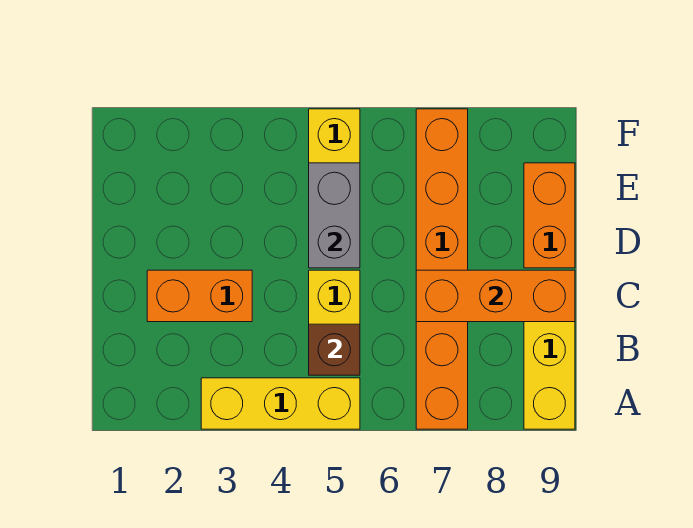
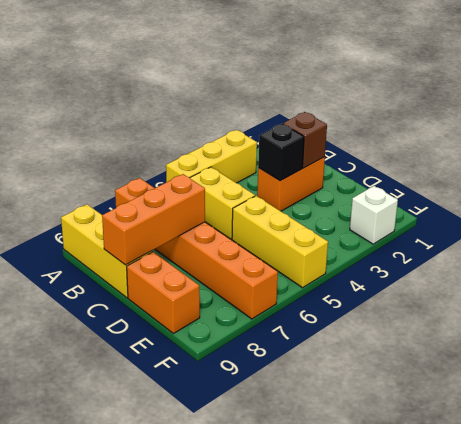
brown brick B5 level 2 -> brown brick C2 level 2
none -> black brick C3 level 2
grey brick D5:E5 level 2 -> none
none -> white brick F2 level 1

